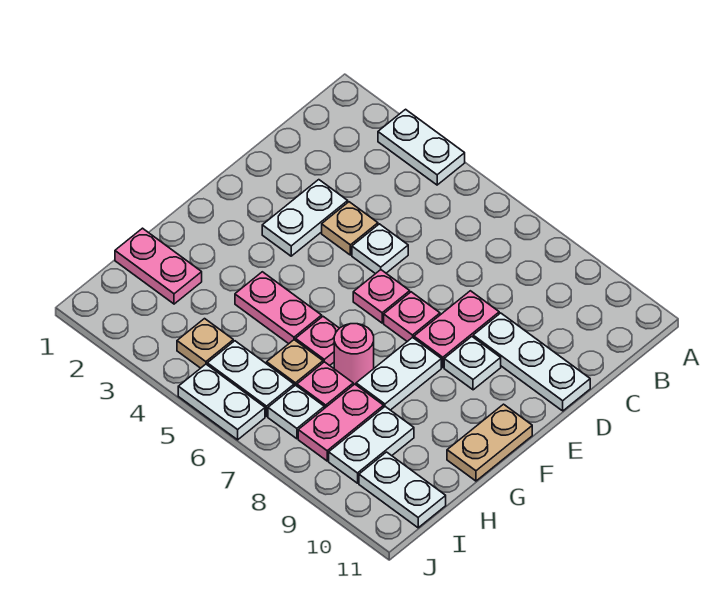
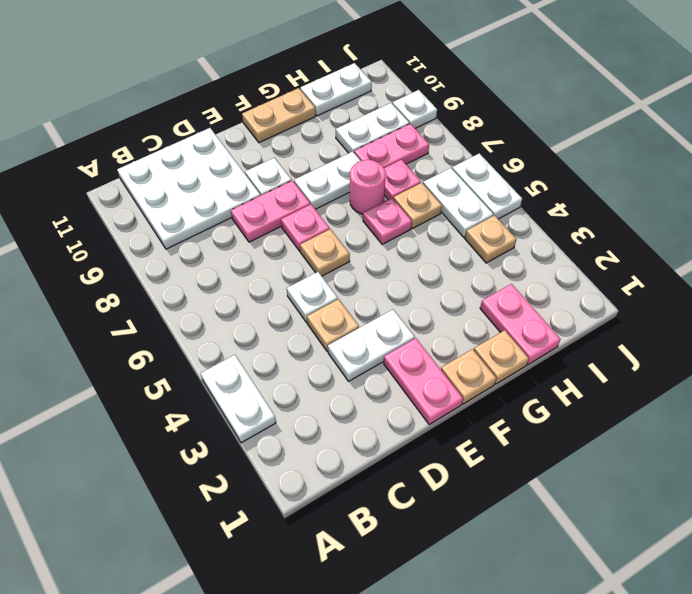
white plate D9:D11 level 1 -> white plate B9:D11 level 1
pink plate E6 level 1 -> tan plate E6 level 1
none -> tan plate F1 level 1
none -> tan plate G1 level 1
pink plate G4:G5 level 1 -> pink plate E1:E2 level 1
white plate I7 level 1 -> white plate J9 level 1
white plate I10:I11 level 1 -> white plate H11:I11 level 1

